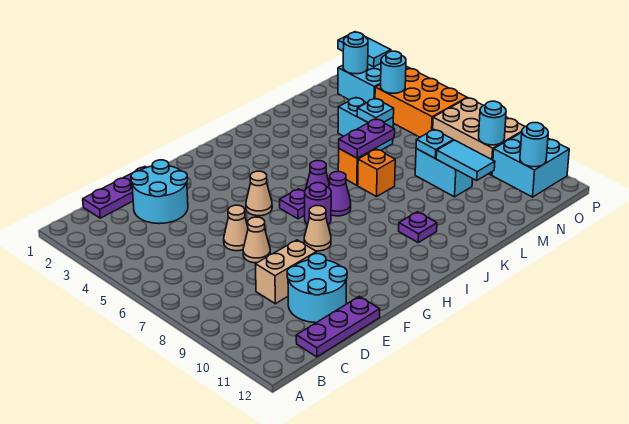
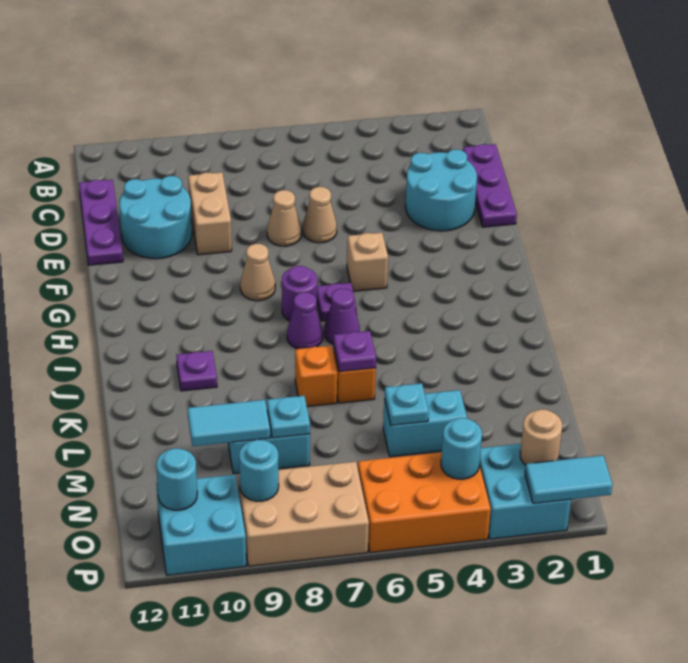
tan cone G5 level 1 -> tan brick G5 level 1
purple plate K6:L6 level 2 -> purple plate K6 level 2
cyan round brick O2 level 2 -> tan round brick O2 level 2

